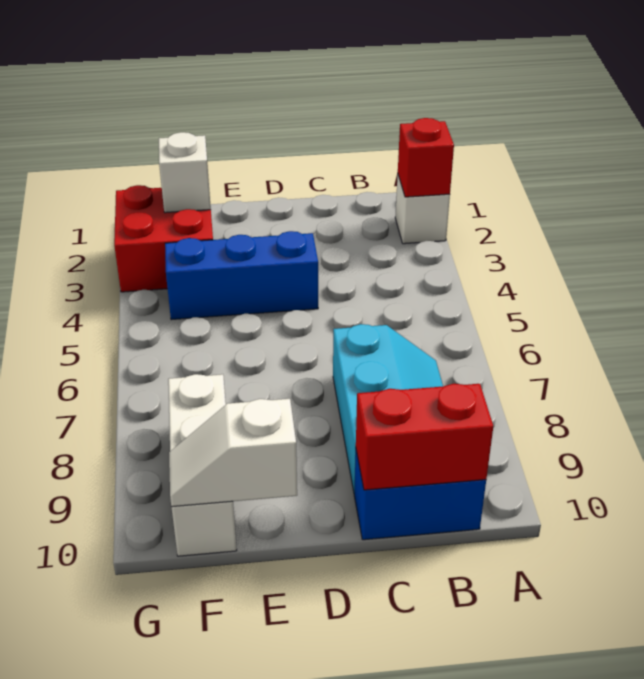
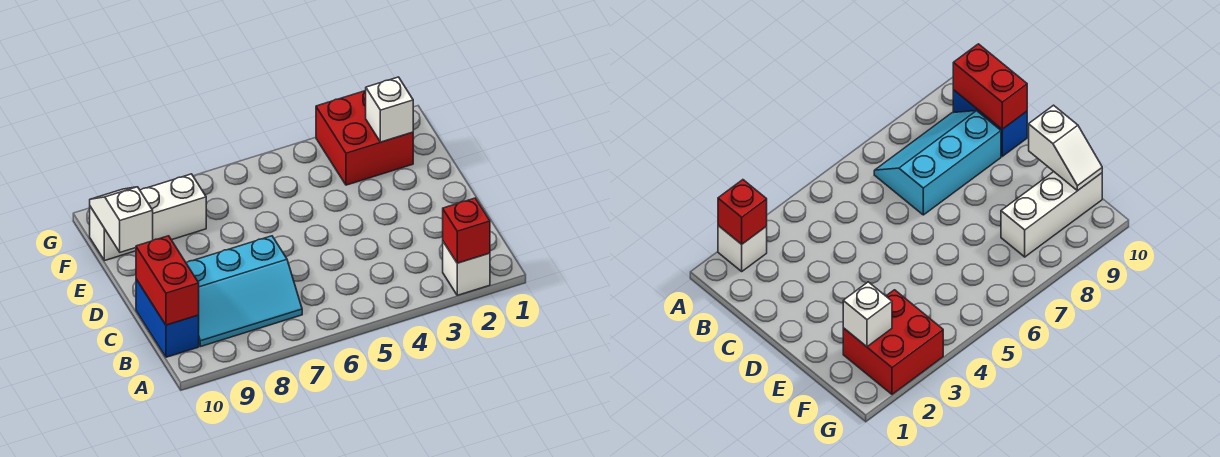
blue brick D4:F4 level 1 -> none

